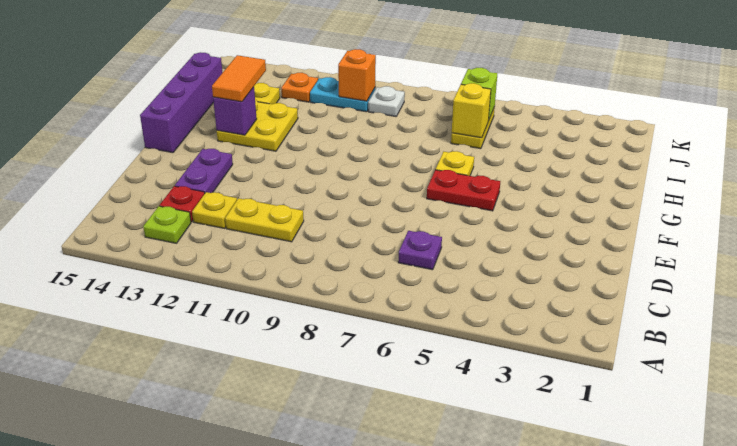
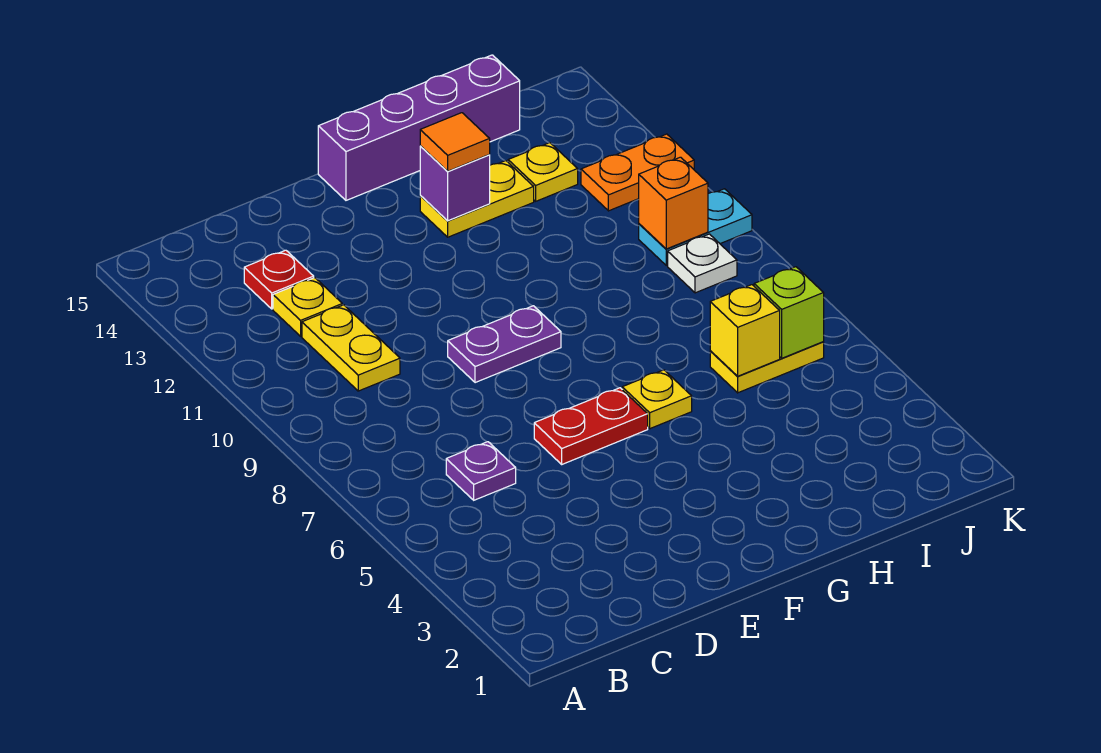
lime plate B13 level 1 -> none
purple plate D13:E13 level 1 -> purple plate E9:F9 level 1
red plate F5:F6 level 1 -> red plate E6:F6 level 1
yellow plate G12:H13 level 1 -> yellow plate G13:H13 level 1
orange tile G13:H13 level 3 -> orange tile G13 level 3
cyan plate J10:J11 level 1 -> cyan plate J10:K10 level 1
orange plate J12 level 1 -> orange plate J12:K12 level 1

